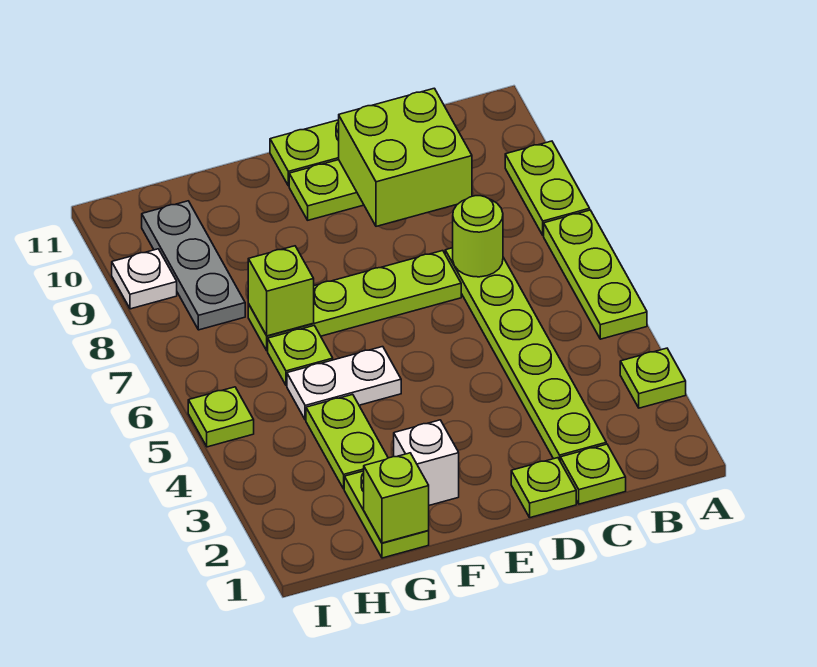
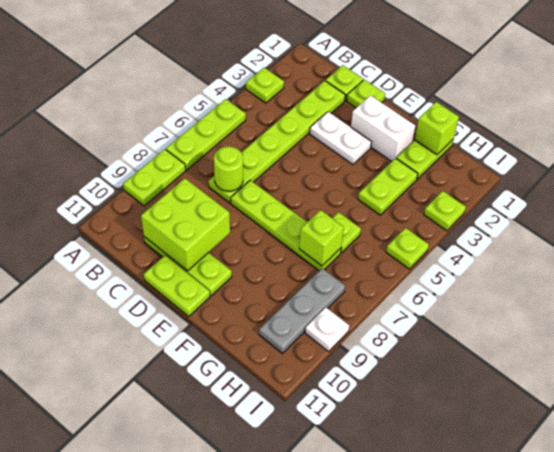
white brick F2 level 1 -> white brick E2:F2 level 1
white plate F5:G5 level 1 -> white plate D3:E3 level 1
none -> lime plate I3 level 1

